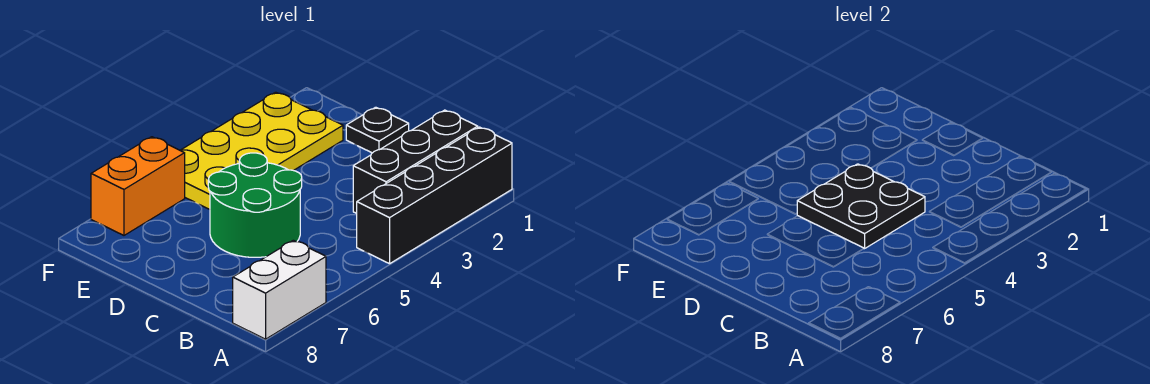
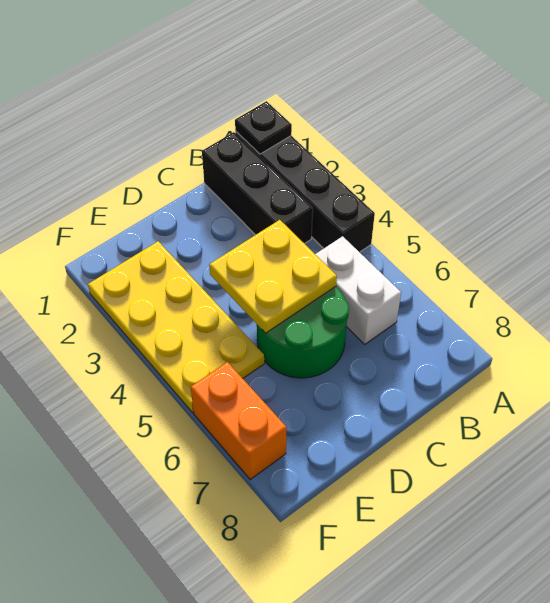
white brick A7:A8 level 1 -> white brick B5:B6 level 1
black plate C4:D5 level 2 -> yellow plate C4:D5 level 2
black plate D1 level 1 -> black plate A1 level 2

